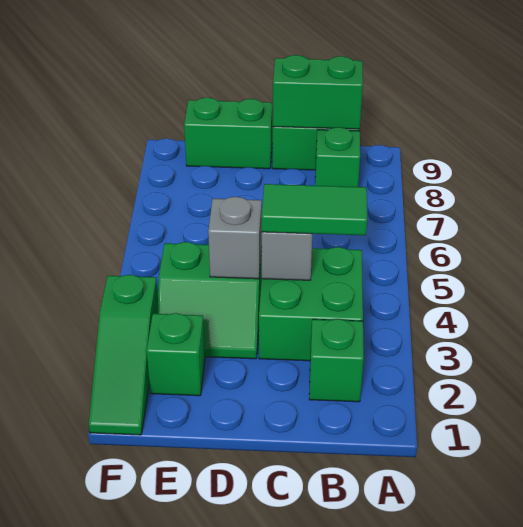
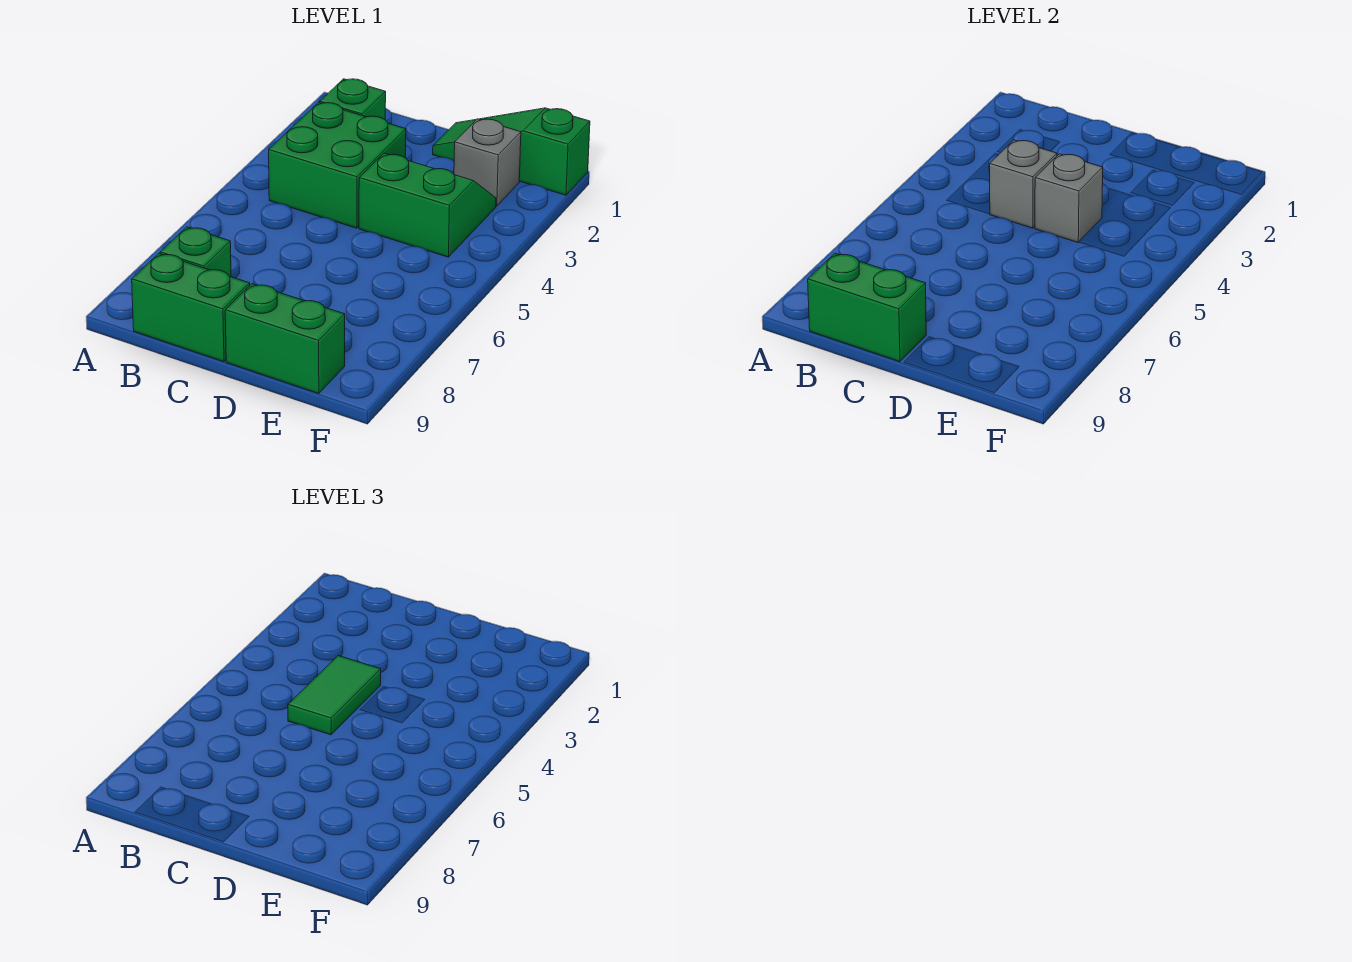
green tile B4:C4 level 3 -> green tile C4:C5 level 3
green brick E2 level 1 -> grey brick E2 level 1
green slope F1:F3 level 1 top 3 -> green slope D1:F1 level 1 top F

